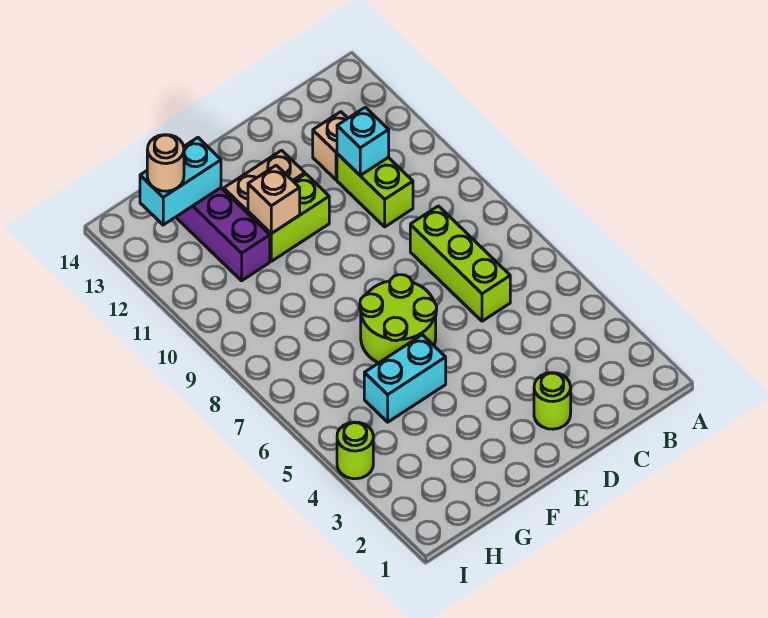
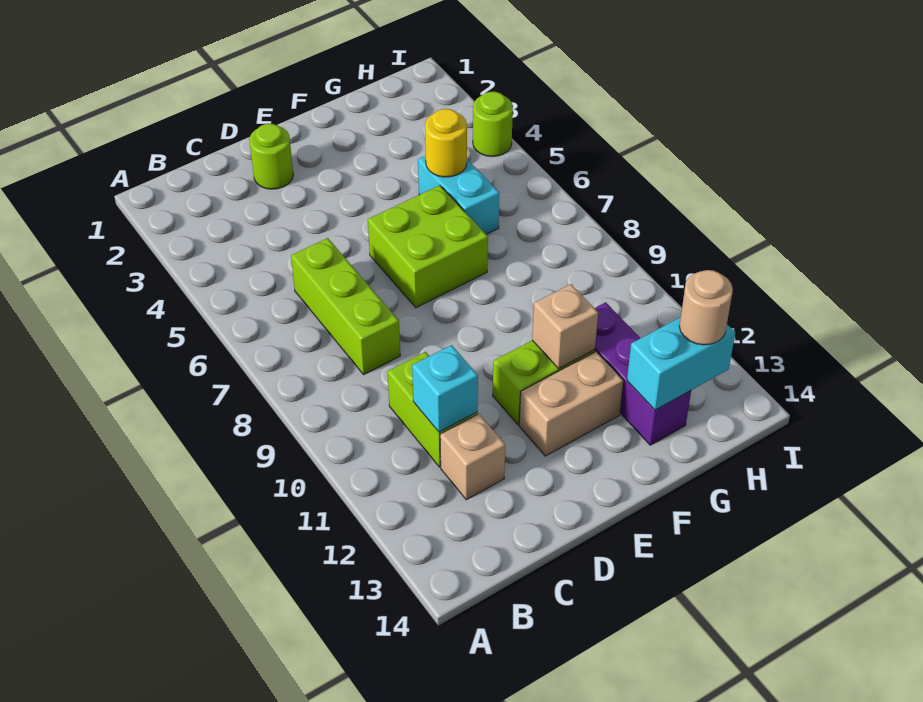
lime round brick E6:F7 level 1 -> lime brick E6:F7 level 1
cyan brick F5:G5 level 1 -> cyan brick G5:G6 level 1
none -> yellow round brick G5 level 2

